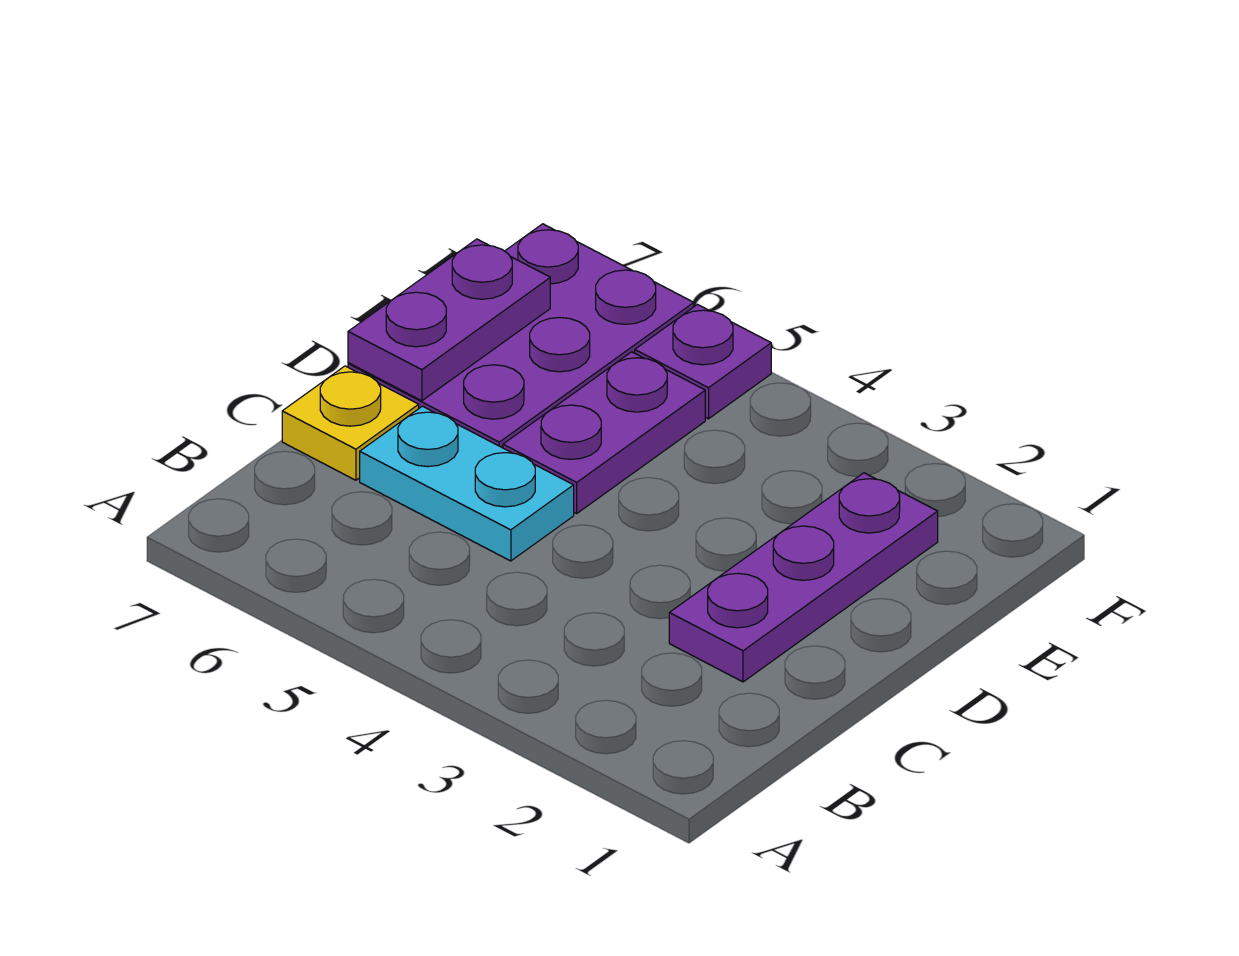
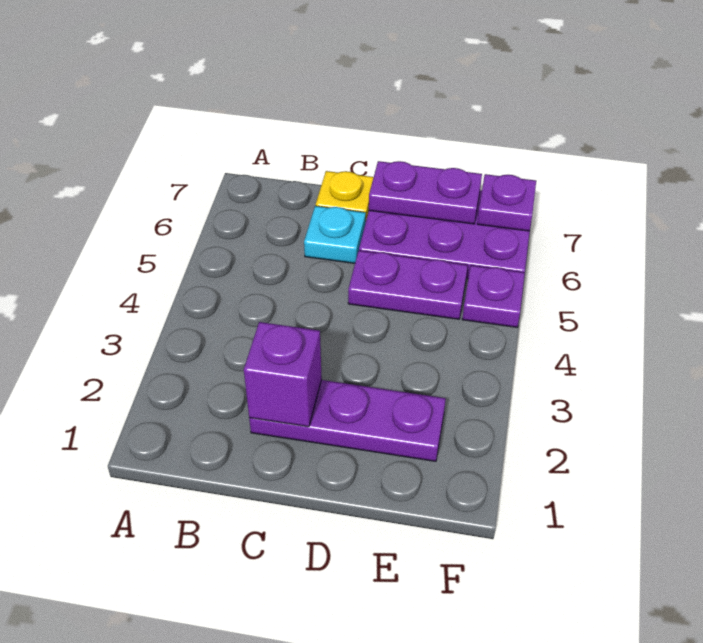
none -> purple brick C2 level 2
cyan plate C5:C6 level 1 -> cyan plate C6 level 1
none -> purple plate F7 level 2

